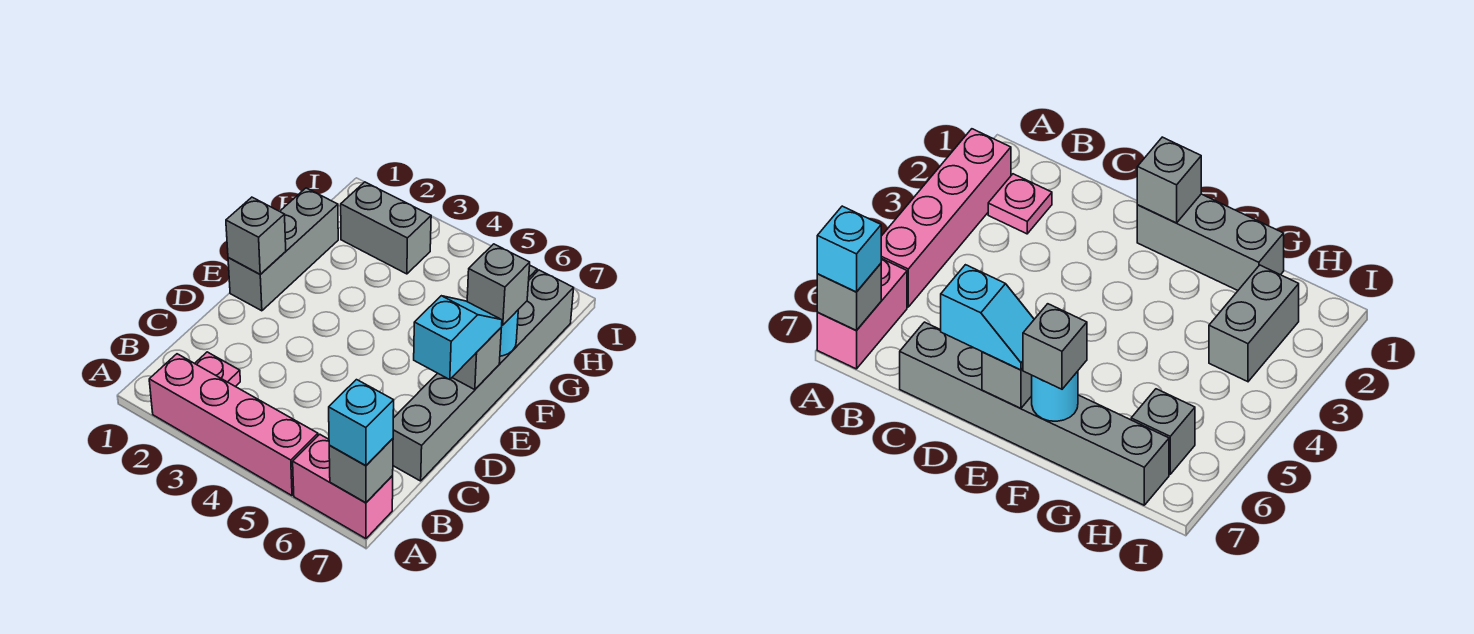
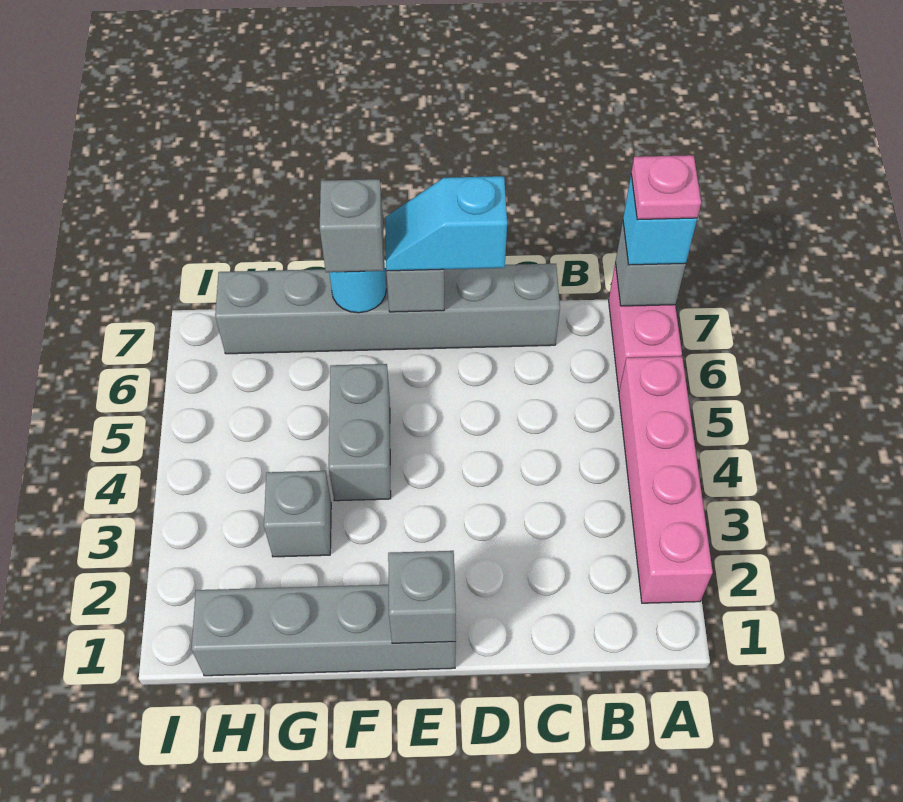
pink plate B2 level 1 -> pink plate A7 level 4
grey brick E1:G1 level 1 -> grey brick E1:H1 level 1
grey brick H2:H3 level 1 -> grey brick F4:F5 level 1
grey brick H6 level 1 -> grey brick G3 level 1

